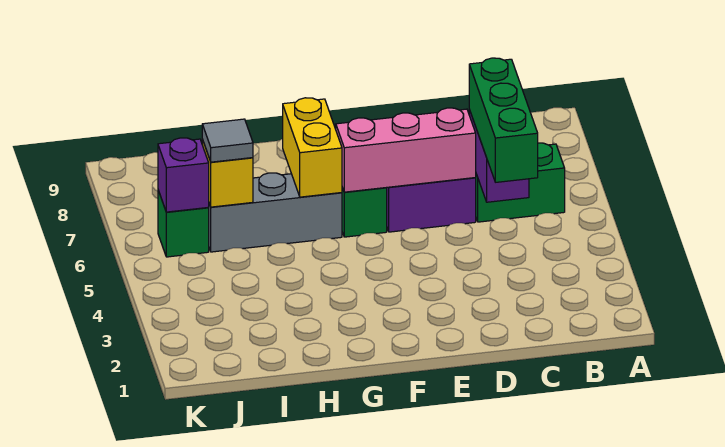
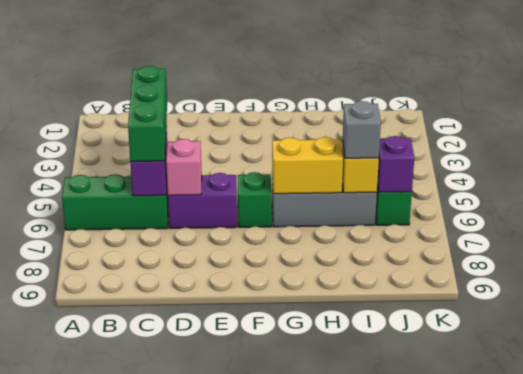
green brick B6:C6 level 1 -> green brick A6:C6 level 1
pink brick D6:F6 level 2 -> pink brick D6 level 2
yellow brick G6:G7 level 2 -> yellow brick G6:H6 level 2
grey tile I6 level 3 -> grey brick I6 level 3

